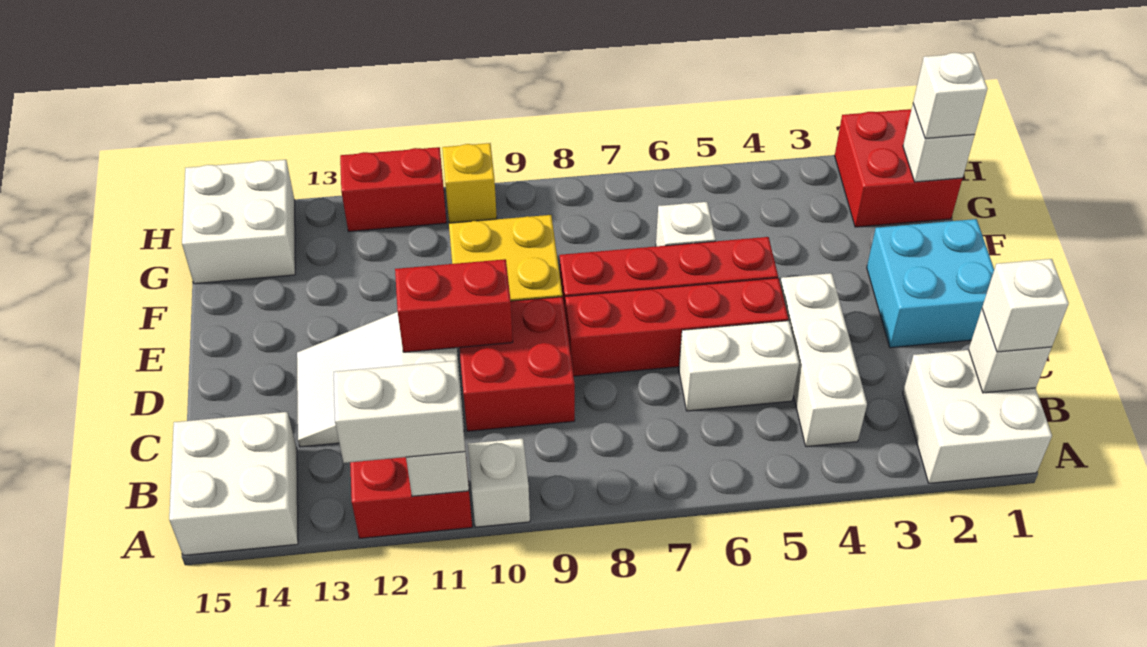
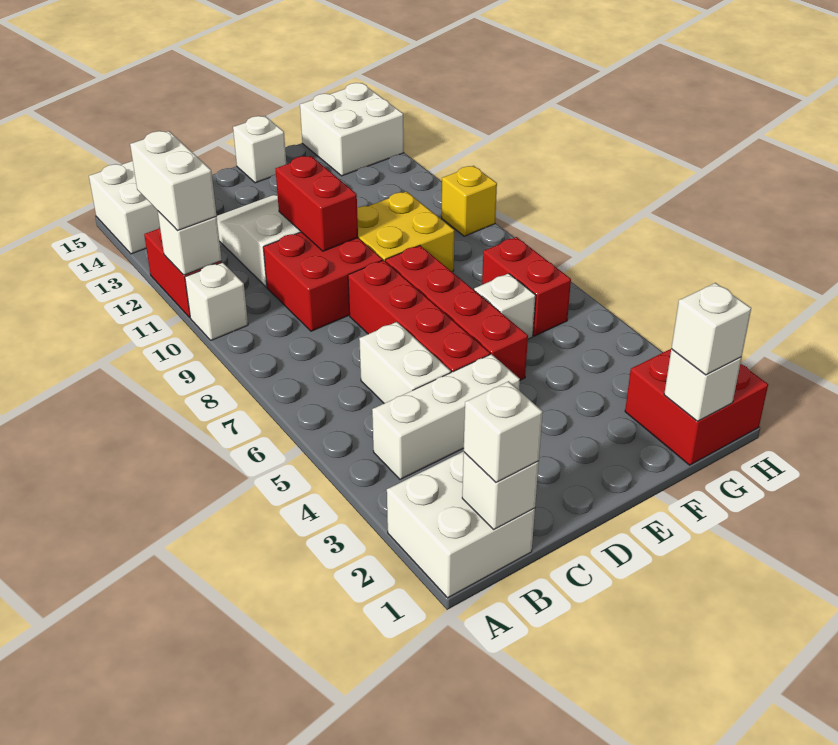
cyan brick D1:E2 level 1 -> none
none -> white brick E15 level 1
red brick H11:H12 level 1 -> red brick G6:G7 level 1

